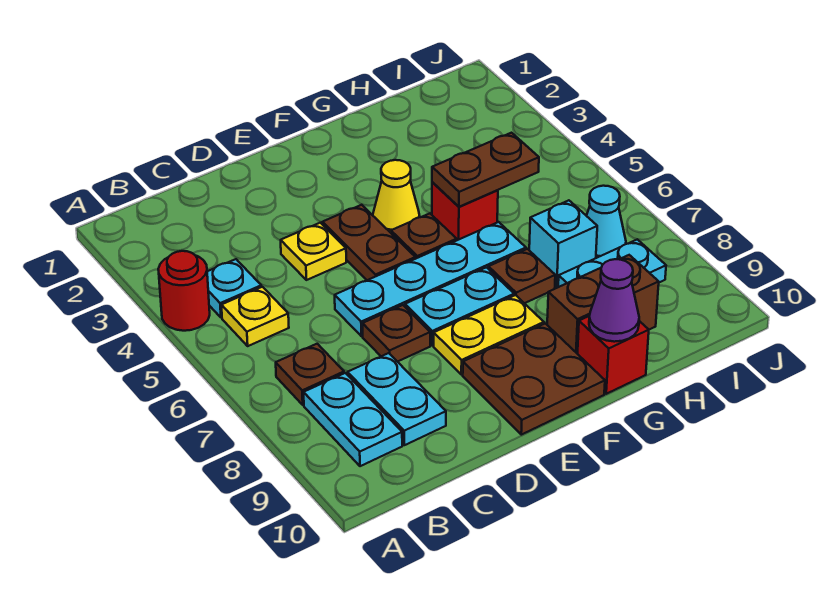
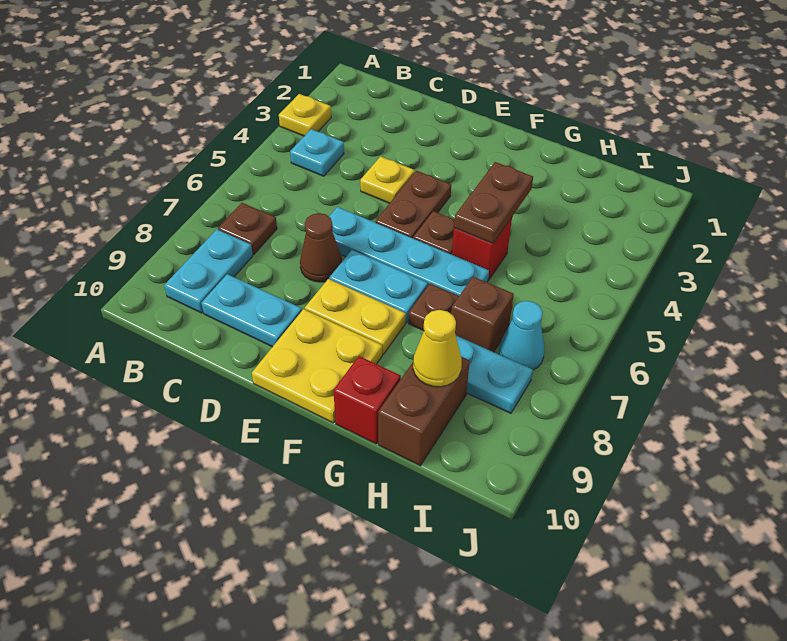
red round brick A4 level 1 -> none
yellow plate B5 level 1 -> yellow plate A3 level 1
cyan plate C8:C9 level 1 -> cyan plate C9:D9 level 1
brown plate D7 level 1 -> brown cone D7 level 1
brown plate E9:F10 level 1 -> yellow plate E9:F10 level 1
yellow cone F4 level 1 -> yellow cone H9 level 2
brown plate G5:H5 level 2 -> brown plate G4:G5 level 2
brown brick G9:H9 level 1 -> brown brick H9:H10 level 1
purple cone G10 level 2 -> none
cyan brick H7 level 1 -> brown brick H7 level 1

